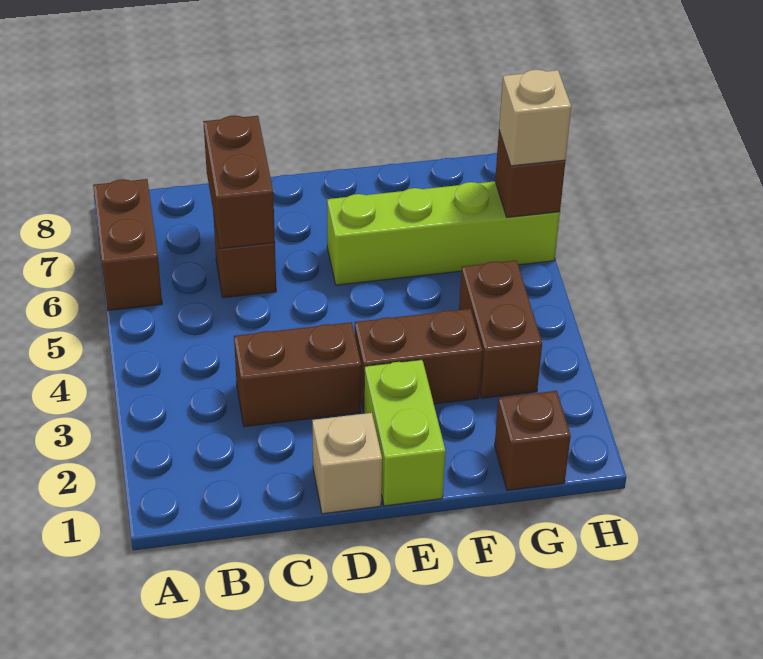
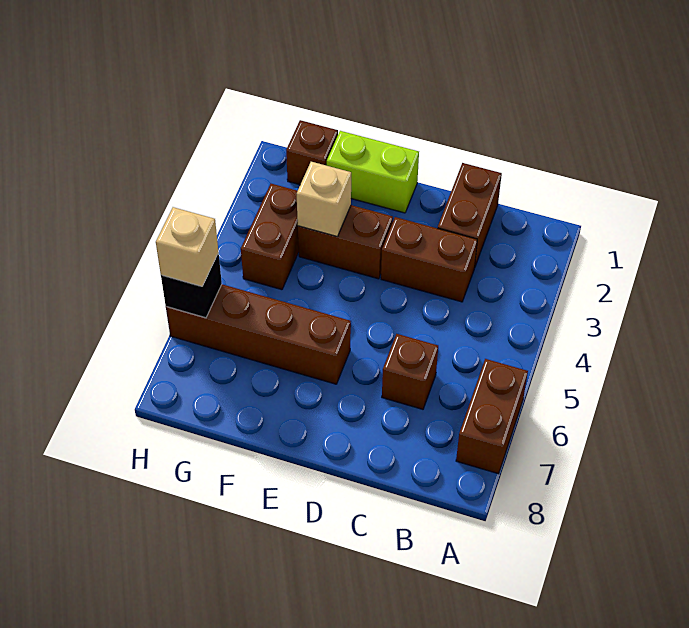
brown brick C6:C7 level 2 -> brown brick C1:C2 level 1
tan brick D1 level 1 -> tan brick F3 level 2
lime brick E1:E2 level 1 -> lime brick E1:F1 level 1
lime brick E6:H6 level 1 -> brown brick E6:H6 level 1
brown brick H6 level 2 -> black brick H6 level 2

